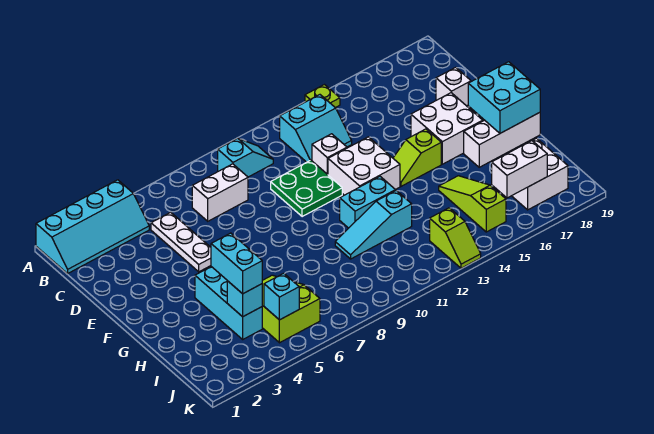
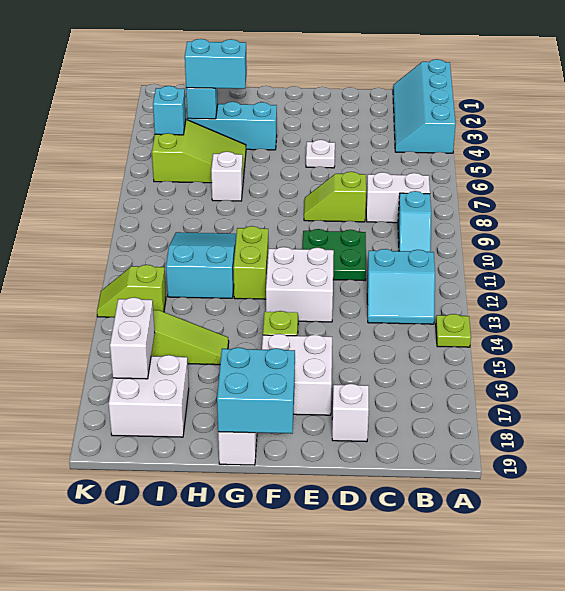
cyan slope B12:C13 level 1 top B -> cyan slope B12:C13 level 1 top 12
white plate C5:E5 level 1 -> white plate E5 level 1
white brick C7:C8 level 1 -> white brick B8:C8 level 1
none -> lime slope D8:E8 level 1 top D
white brick D12 level 1 -> white brick H7 level 1
cyan brick G11:G12 level 1 -> lime brick G11:G12 level 1
cyan slope H10:H12 level 1 top 12 -> cyan slope H10:I12 level 1 top 12

